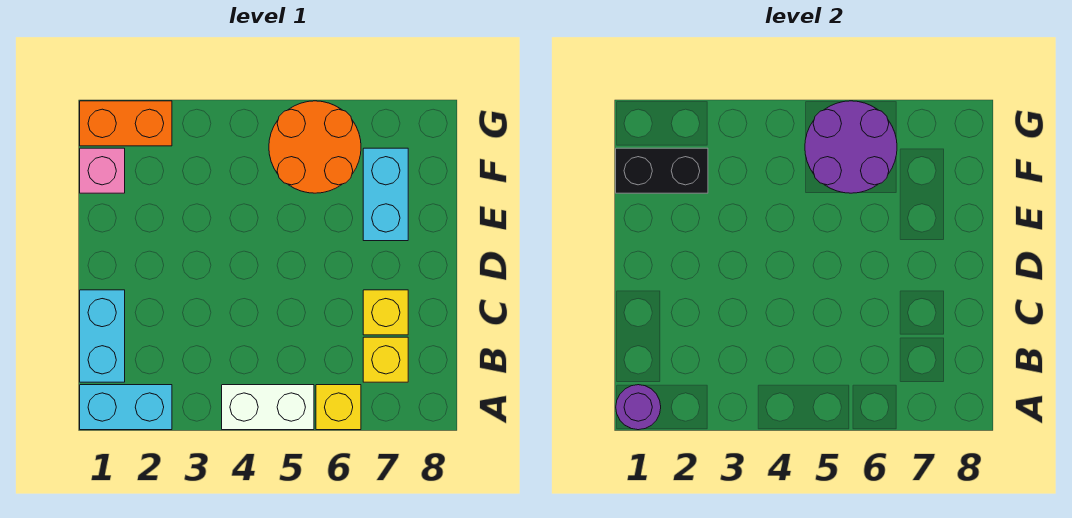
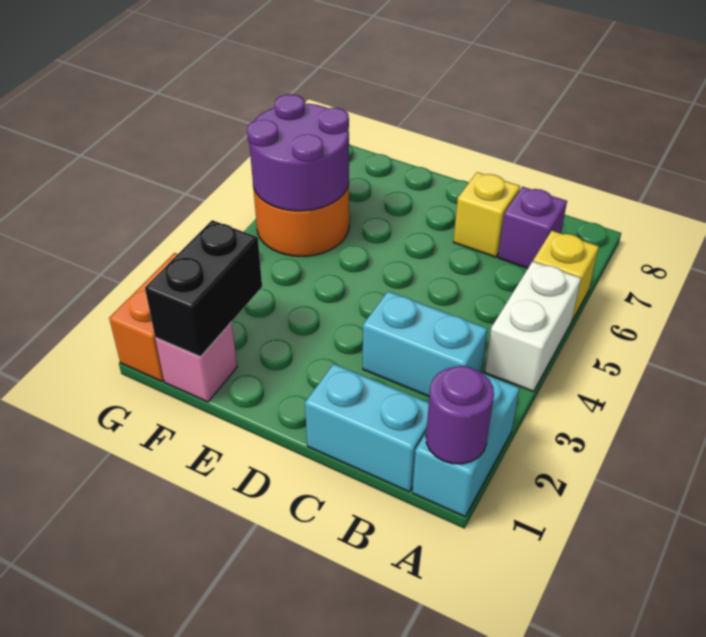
yellow brick B7 level 1 -> purple brick B7 level 1
cyan brick E7:F7 level 1 -> cyan brick B3:C3 level 1

